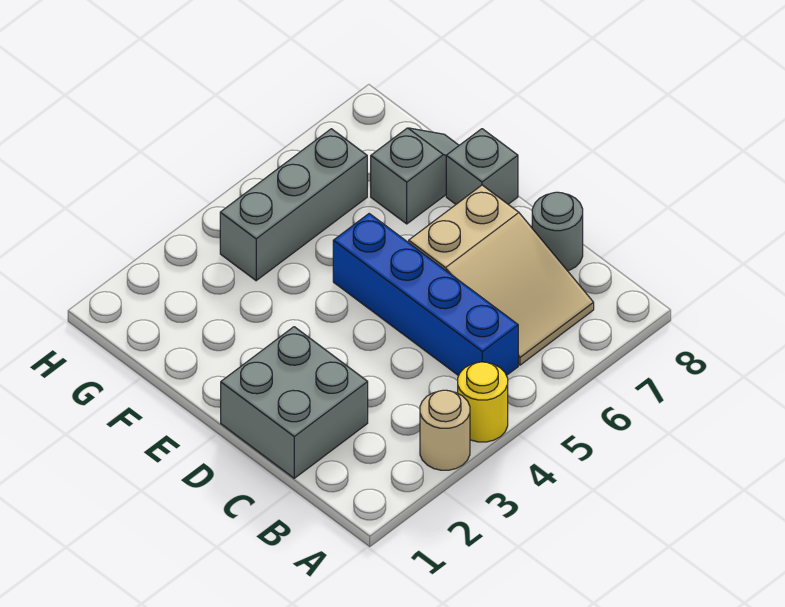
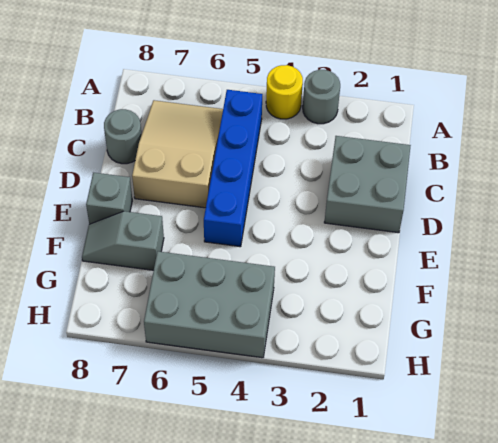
tan round brick A3 level 1 -> grey round brick A3 level 1
grey brick G4:G6 level 1 -> grey brick G4:H6 level 1

